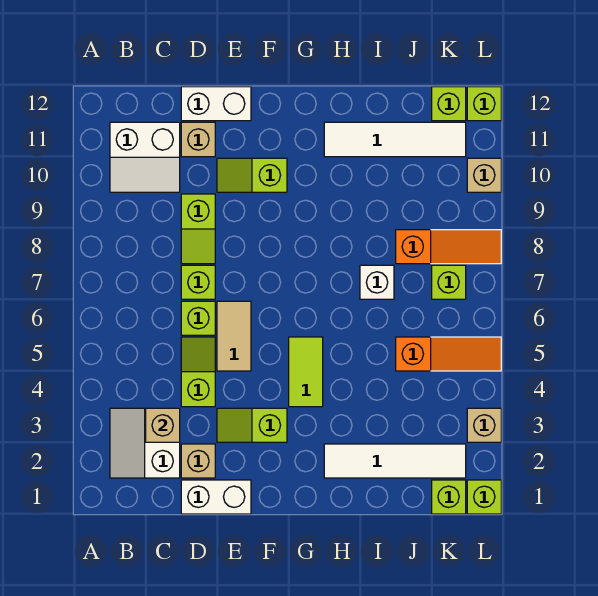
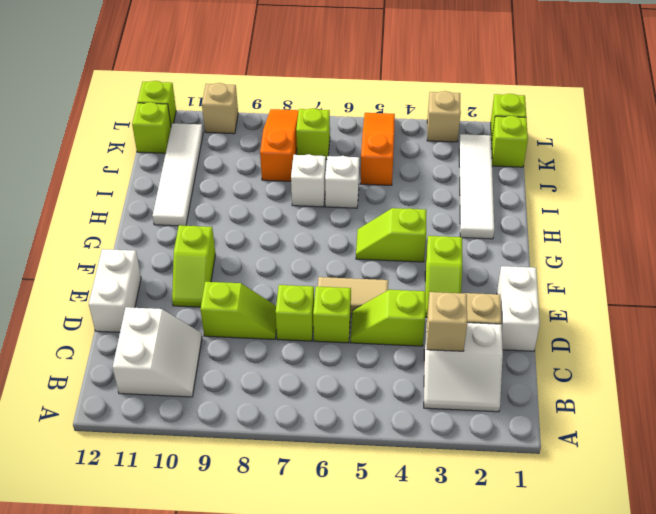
tan brick D11 level 1 -> none
lime tile G4:G5 level 1 -> lime slope G4:G5 level 1 top 4
none -> white brick I6 level 1

